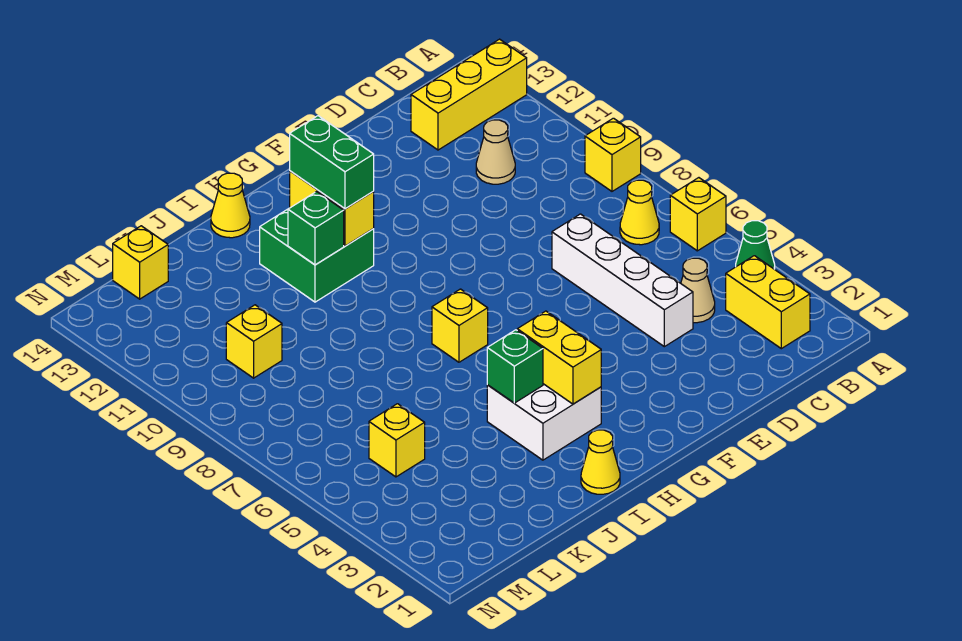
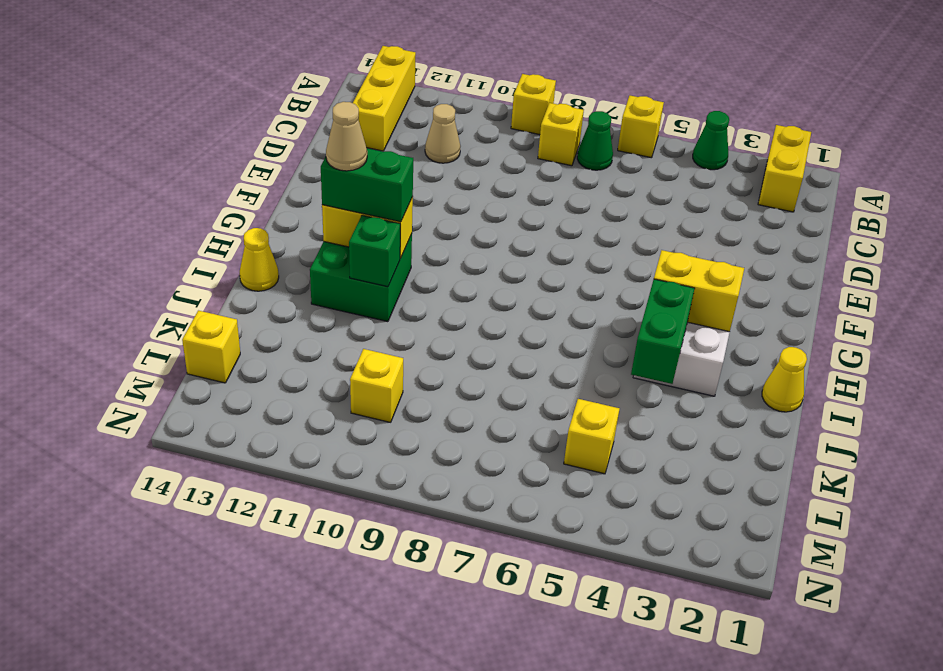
yellow brick B2:B3 level 1 -> yellow brick A2:B2 level 1
yellow cone B7 level 1 -> green cone B7 level 1
tan cone C4 level 1 -> tan cone H12 level 4
white brick D4:D7 level 1 -> none
yellow brick H7 level 1 -> yellow brick B8 level 1
green brick I4 level 2 -> green brick I4:J4 level 2

